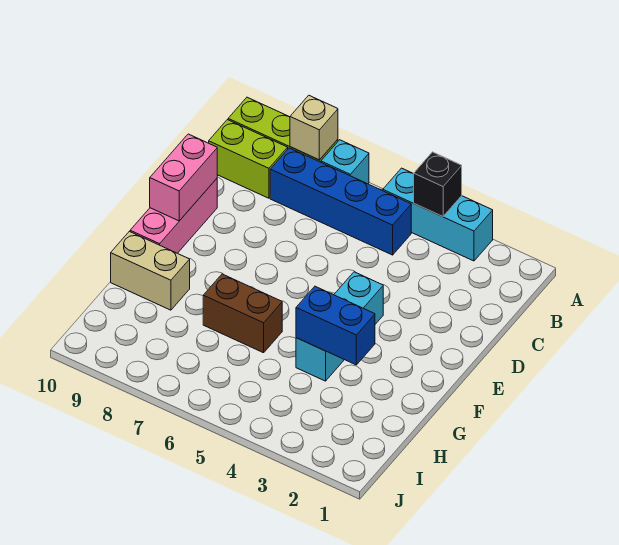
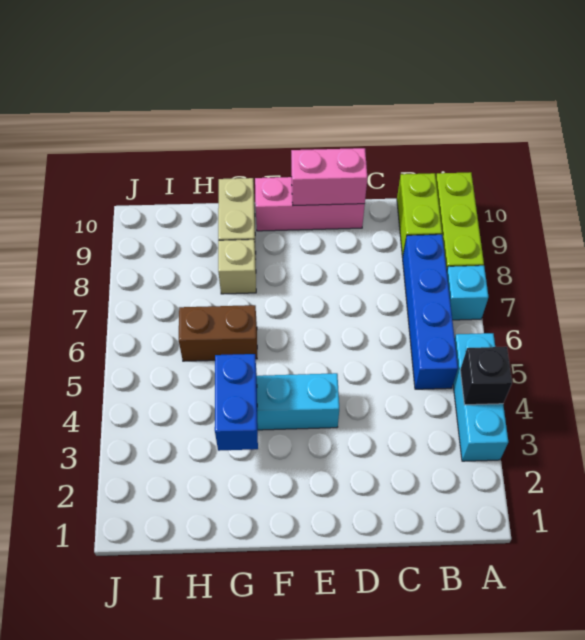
tan brick A8 level 2 -> tan brick G8 level 1
brown brick G6:G7 level 1 -> brown brick G6:H6 level 1

